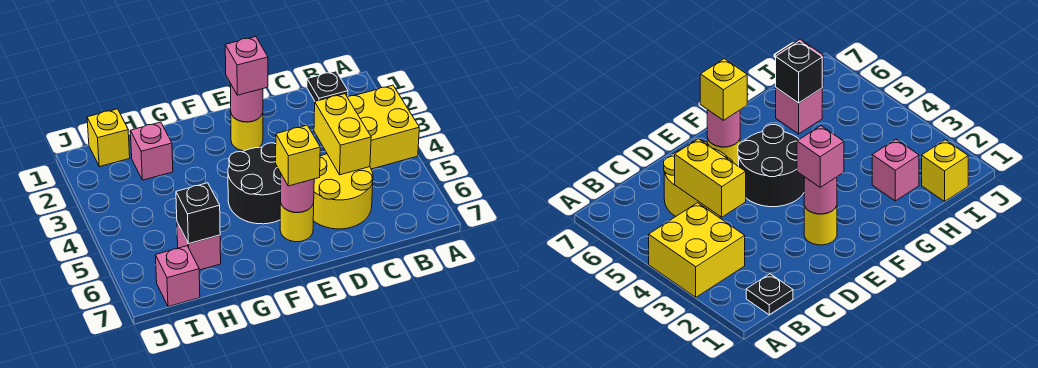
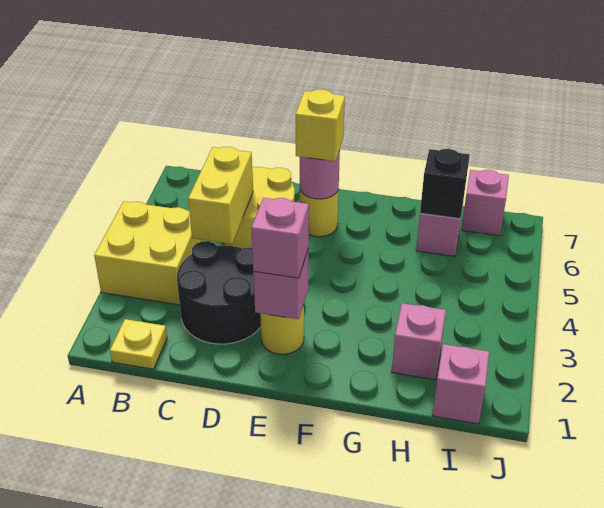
black plate B1 level 1 -> yellow plate B1 level 1
pink round brick E2 level 2 -> pink brick E2 level 2
black round brick E4:F5 level 1 -> black round brick C2:D3 level 1
yellow brick I1 level 1 -> pink brick I1 level 1

